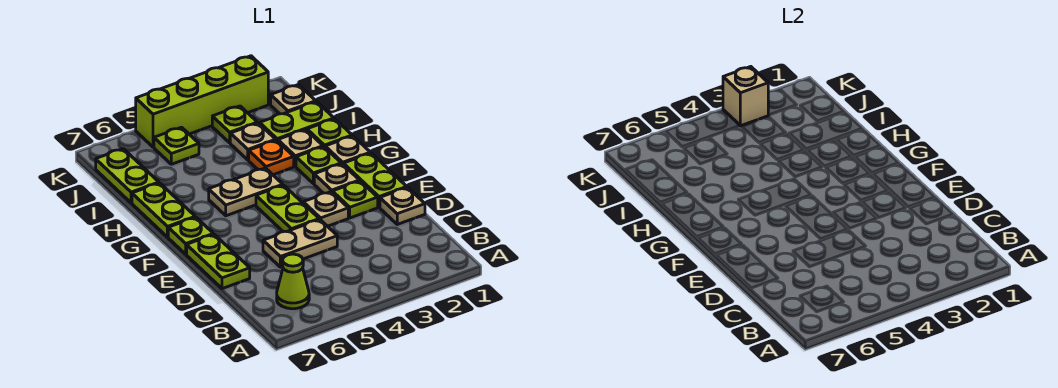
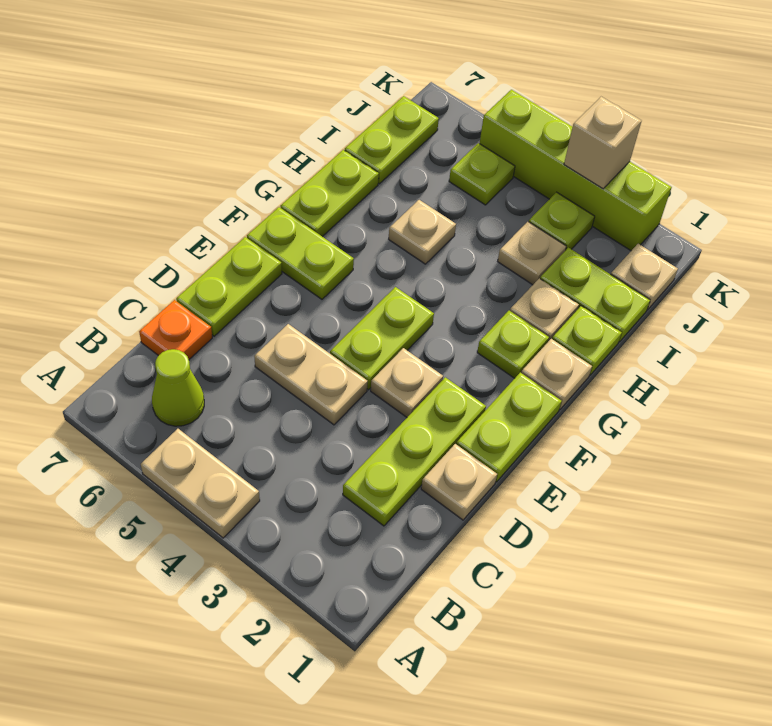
lime plate E2 level 1 -> lime plate C2:E2 level 1
tan plate F2 level 1 -> tan plate H5 level 1
lime plate F7 level 1 -> lime plate F6:F7 level 1
tan plate G4:G5 level 1 -> tan plate A4:A5 level 1
orange plate H3 level 1 -> orange plate C7 level 1

